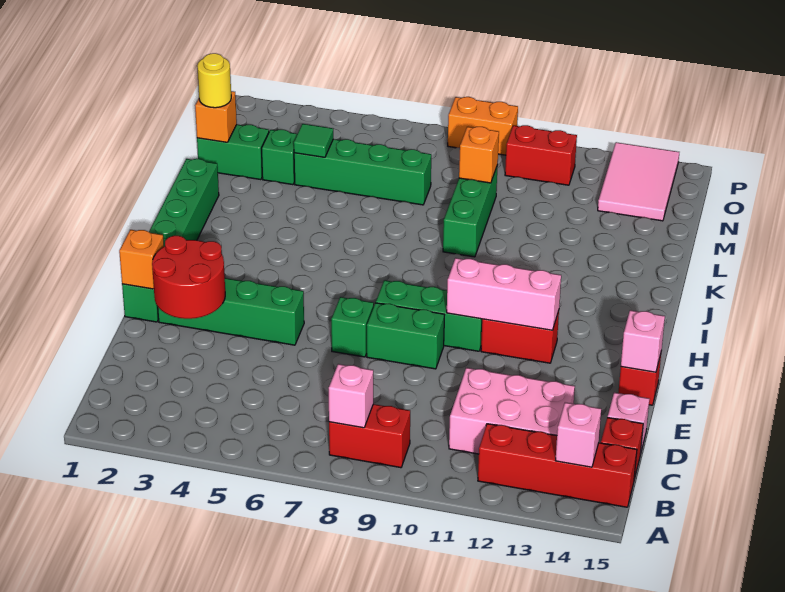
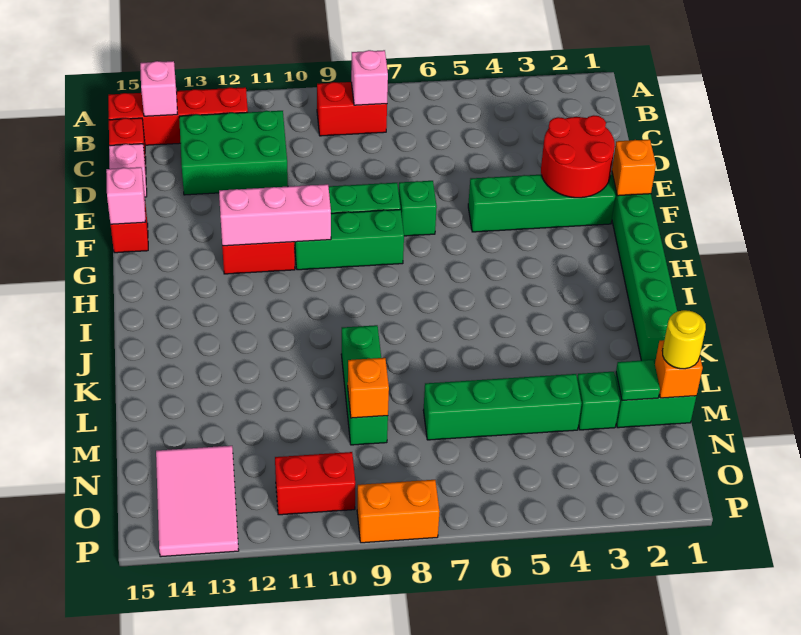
pink brick C11:D13 level 1 -> green brick C11:D13 level 1
green tile M4 level 2 -> green tile M2 level 2

